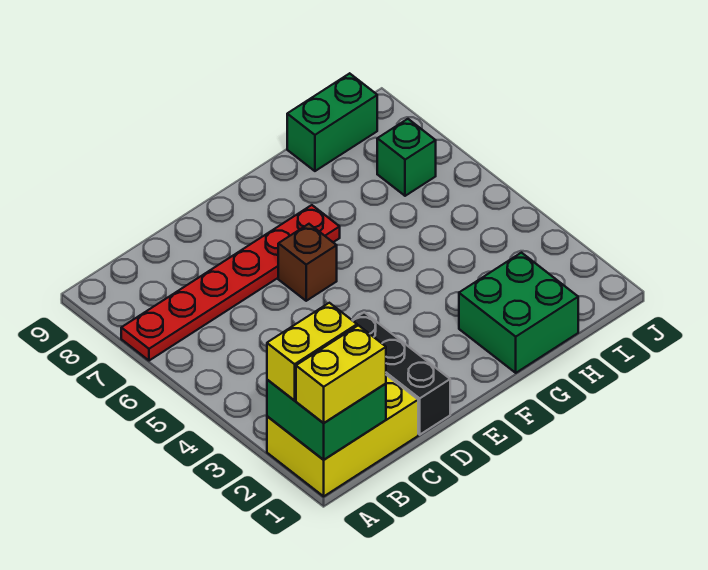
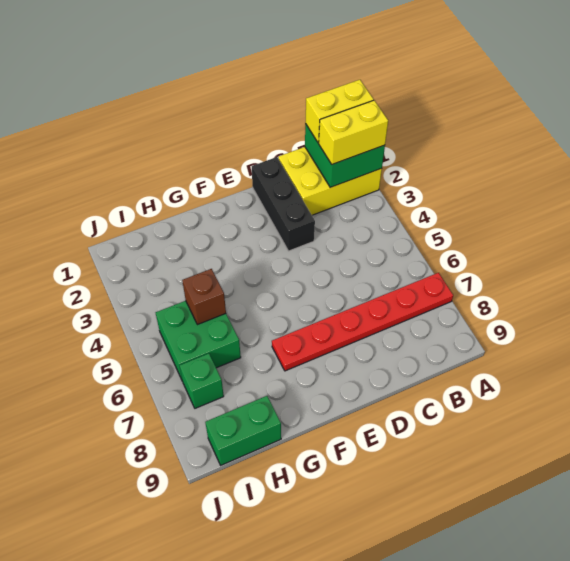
brown brick E6 level 1 -> brown brick H5 level 2
green brick G1:H2 level 1 -> green brick H5:I6 level 1

